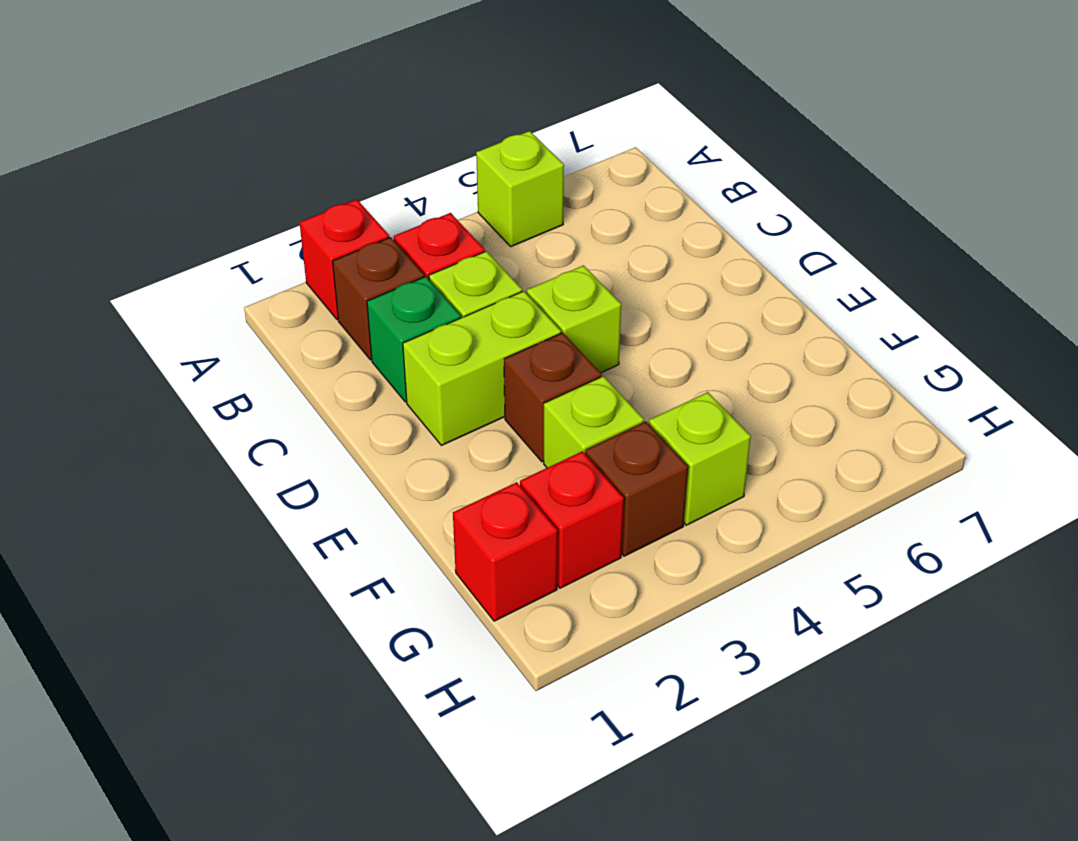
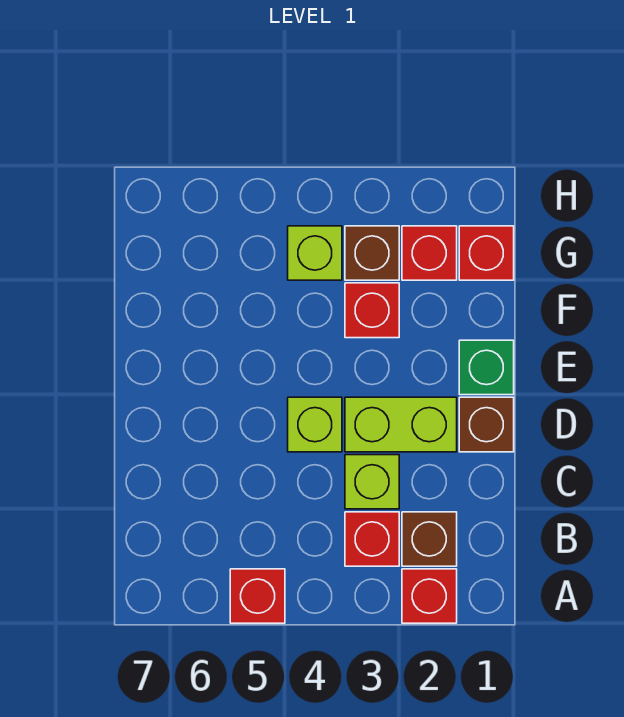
lime brick A5 level 1 -> red brick A5 level 1
green brick C2 level 1 -> green brick E1 level 1
brown brick E3 level 1 -> brown brick D1 level 1
lime brick F3 level 1 -> red brick F3 level 1

